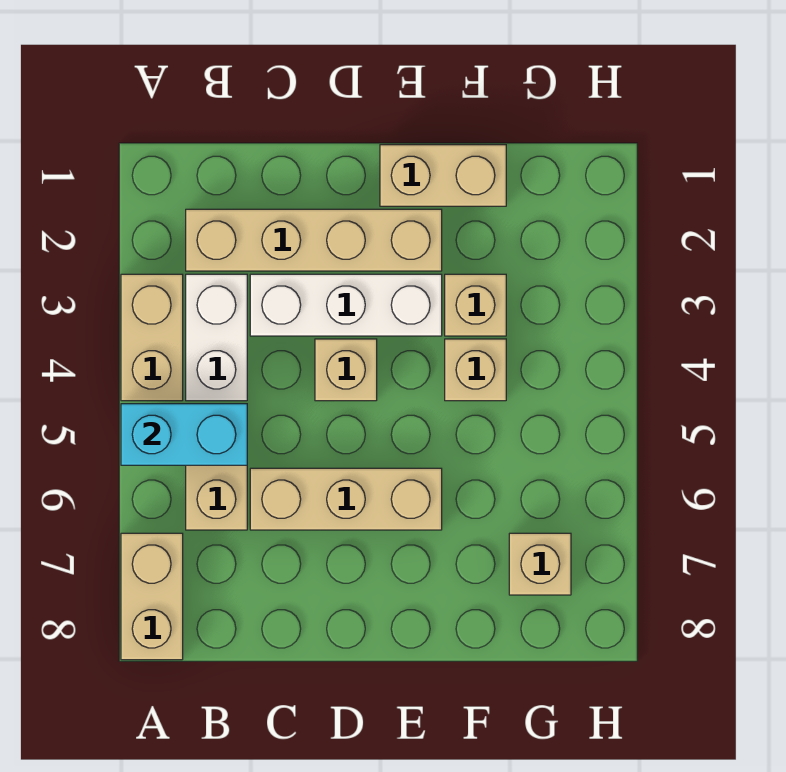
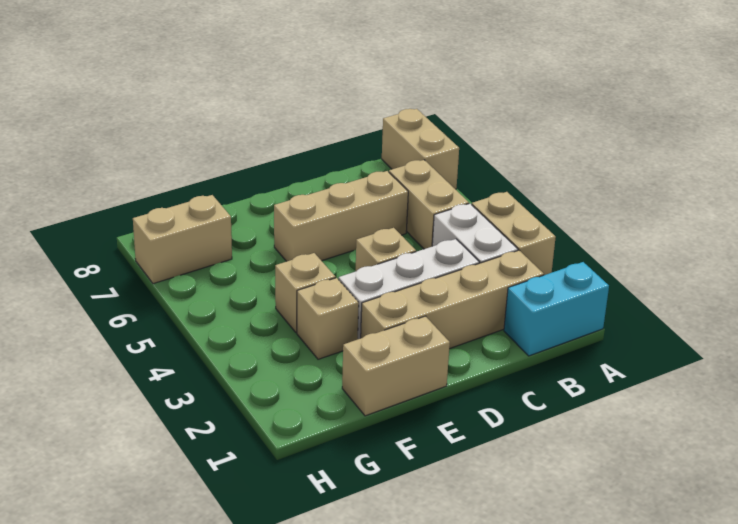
cyan brick A5:B5 level 2 -> cyan brick A1:B1 level 1
tan brick G7 level 1 -> tan brick G7:H7 level 1

